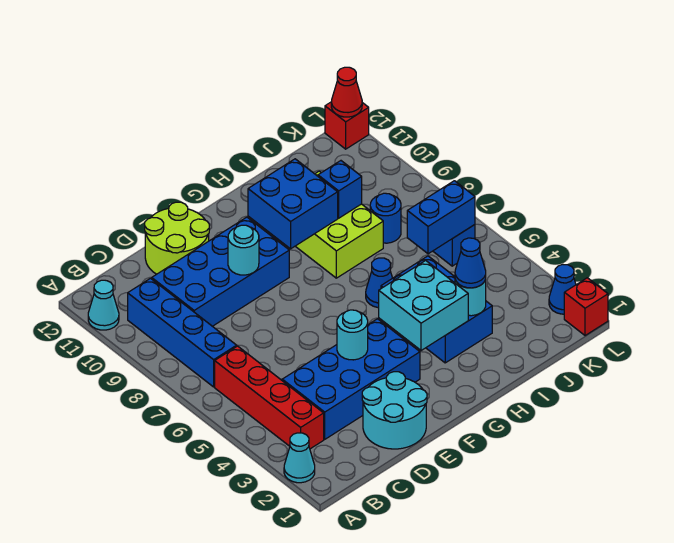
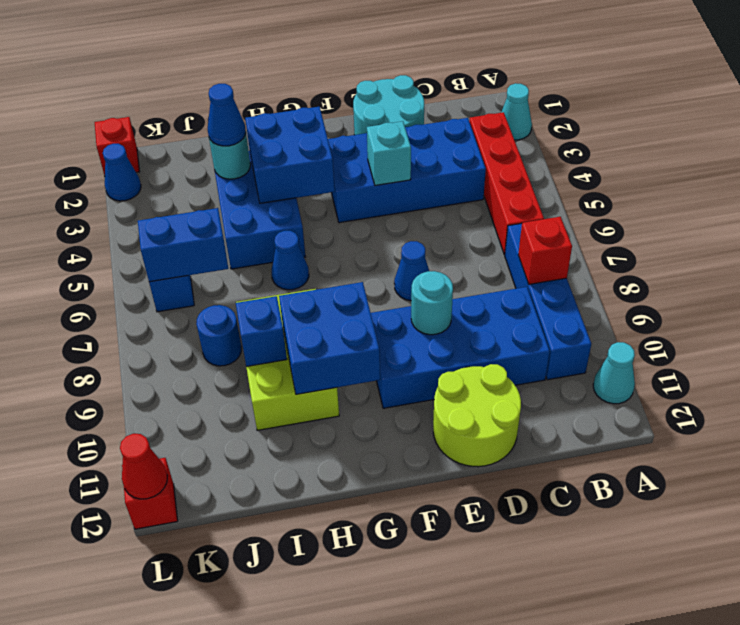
none -> red brick B8 level 2
cyan round brick E4 level 2 -> cyan brick E4 level 2
none -> blue cone E7 level 1
cyan brick G3:H4 level 2 -> blue brick G3:H4 level 2

